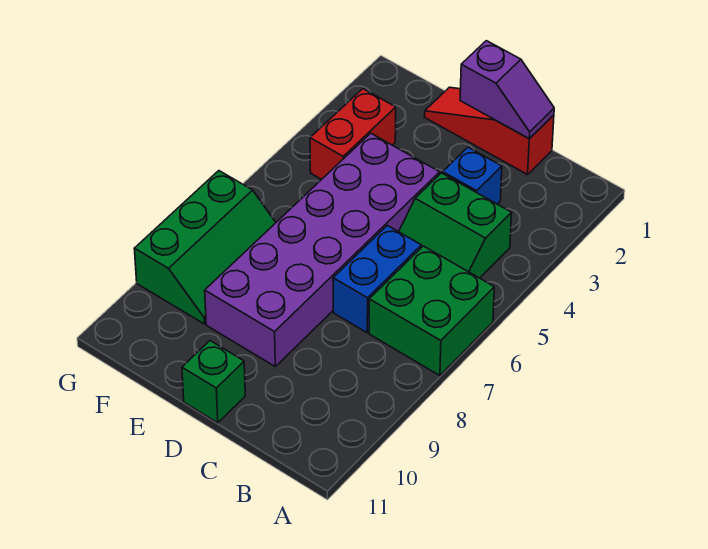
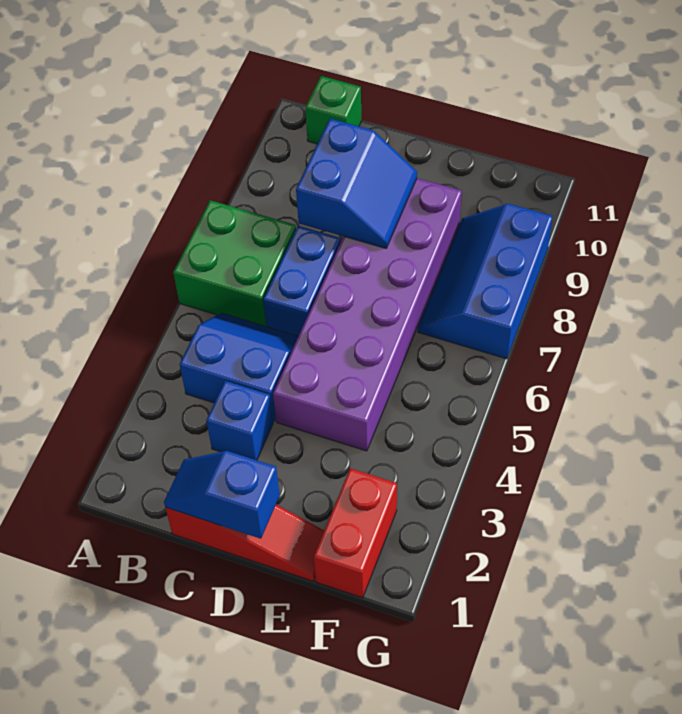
green slope B4:C5 level 1 top 4 -> blue slope B4:C5 level 1 top 4
purple slope C1:D1 level 2 top D -> blue slope C1:D1 level 2 top D
none -> blue slope C8:D9 level 2 top C
green brick D11 level 1 -> green brick B11 level 1
red brick F3:F4 level 1 -> red brick F1:F2 level 1
green slope F7:G9 level 1 top G -> blue slope F7:G9 level 1 top G

